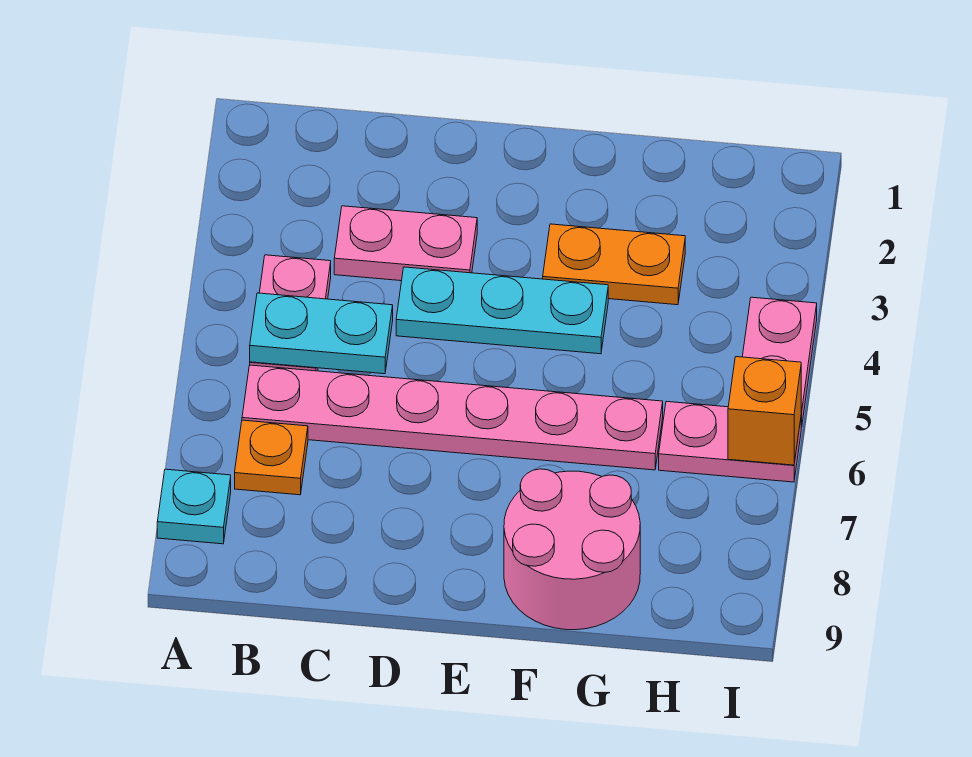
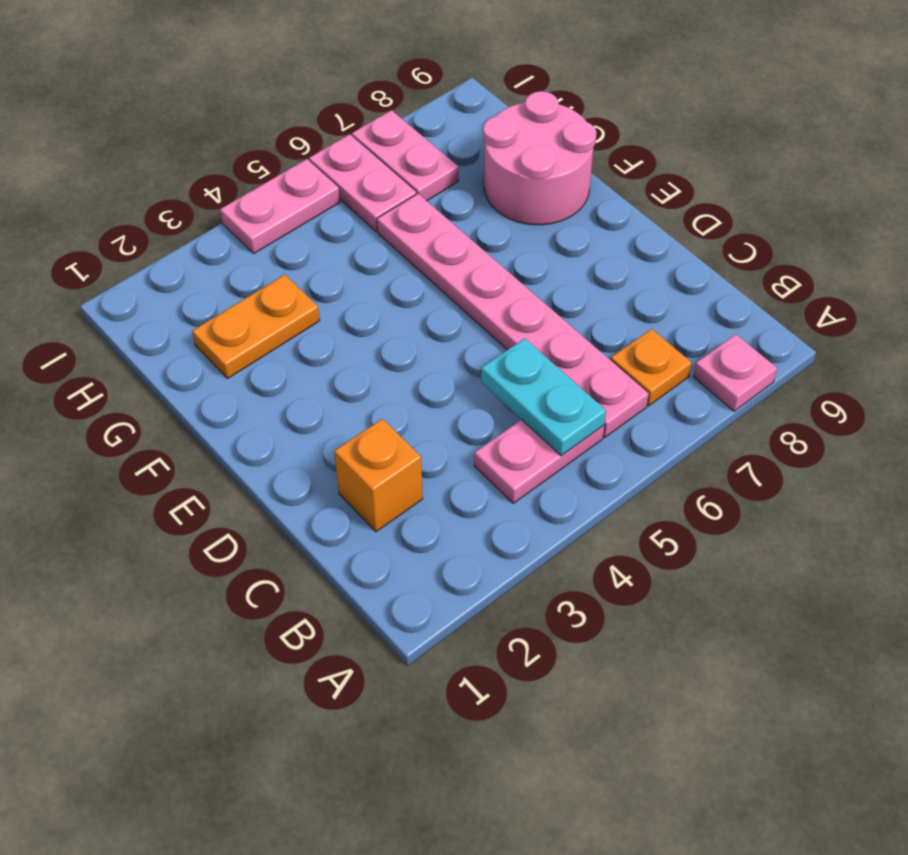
cyan plate A8 level 1 -> pink plate A8 level 1
pink plate C3:D3 level 1 -> pink plate H7:I7 level 1
cyan plate D4:F4 level 1 -> none
orange plate F3:G3 level 1 -> orange plate G2:G3 level 1
orange brick I6 level 2 -> orange brick C2 level 1

